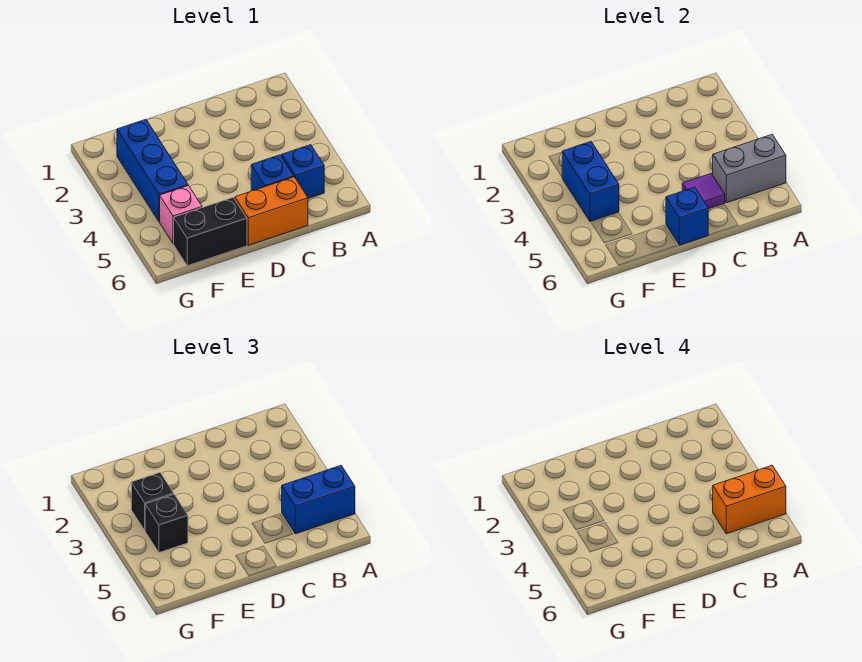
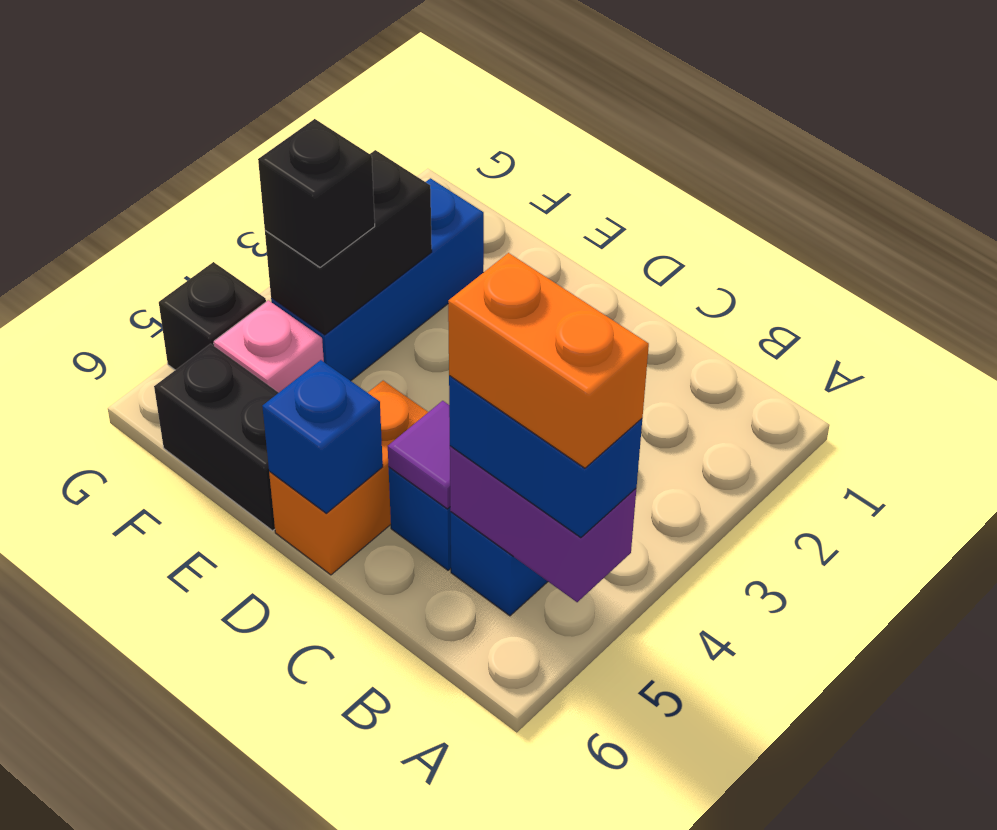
grey brick A5:B5 level 2 -> purple brick A5:B5 level 2
orange brick C6:D6 level 1 -> orange brick D5:D6 level 1
blue brick F3:F4 level 2 -> black brick F3:F4 level 2
black brick F3 level 3 -> black brick G5 level 1

